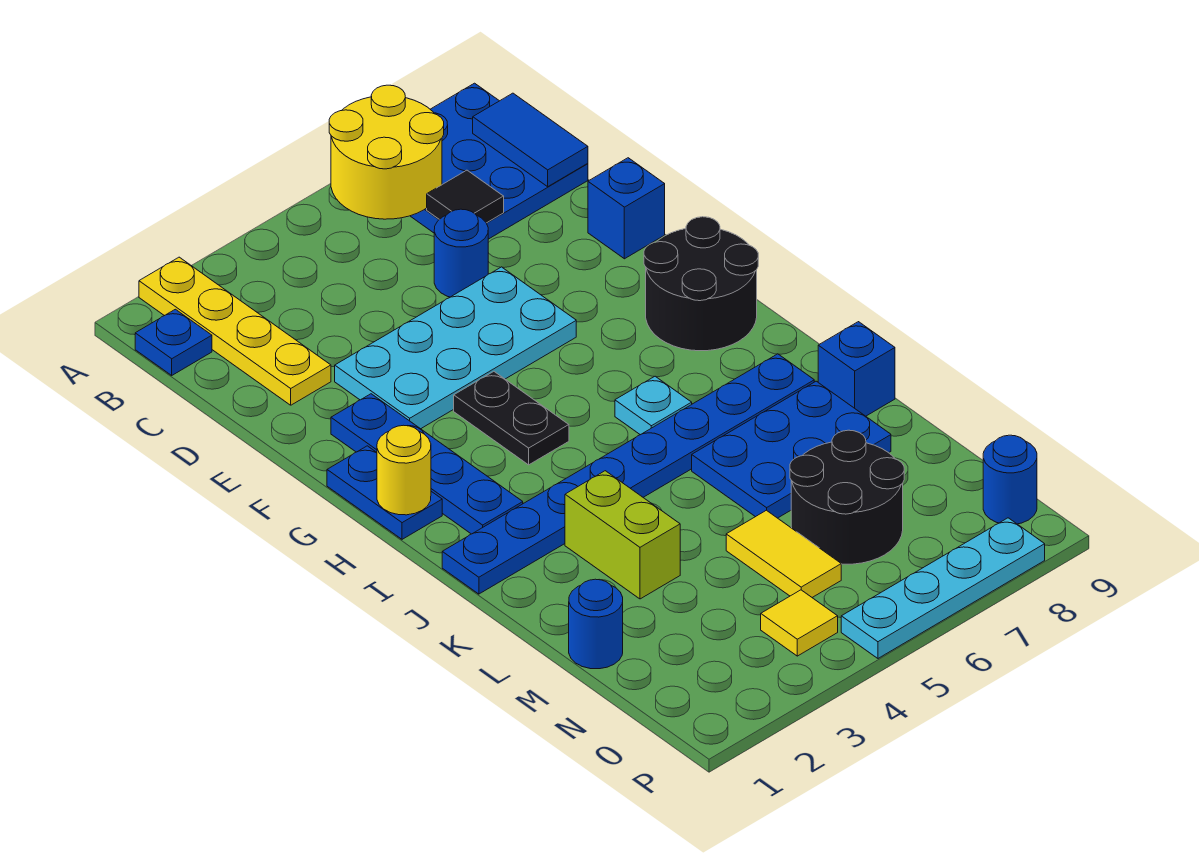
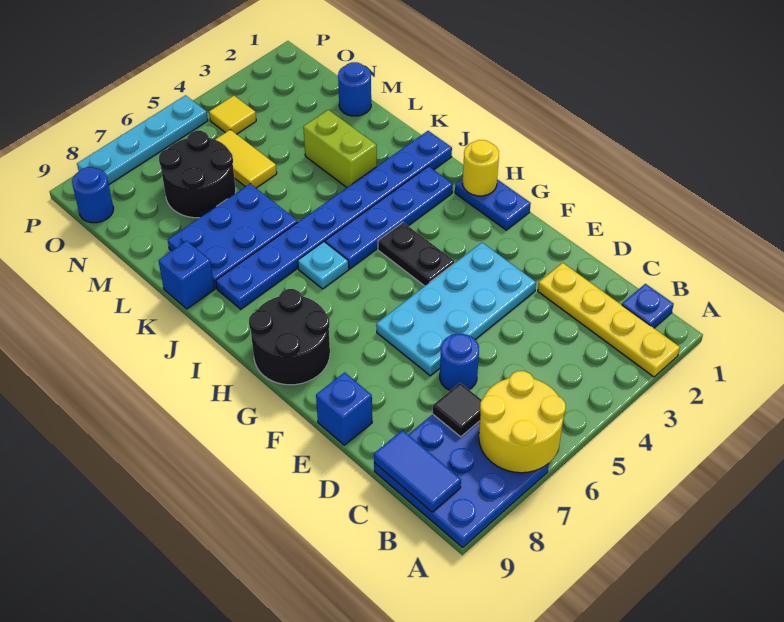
blue plate F2:I2 level 1 -> blue plate I2:I5 level 1

